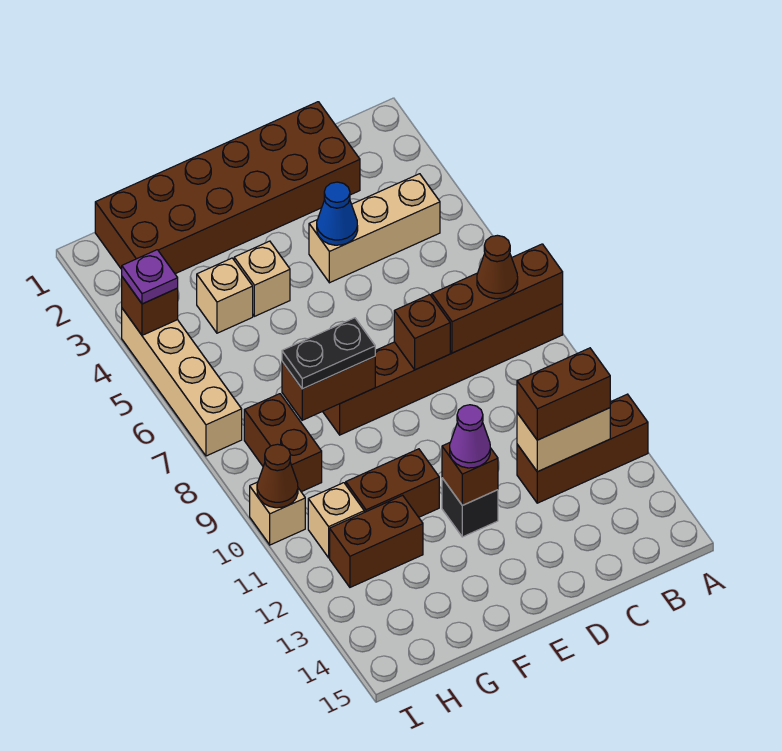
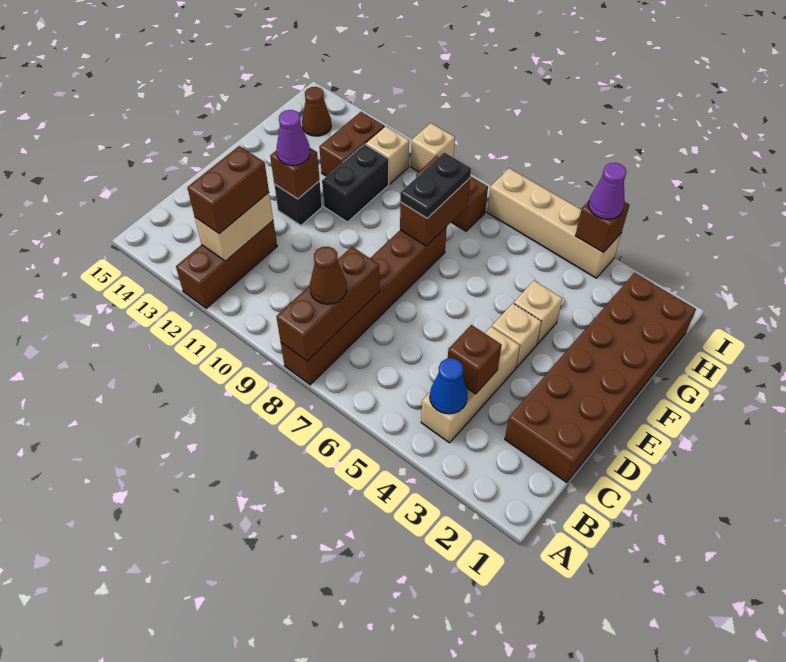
blue cone D4 level 2 -> blue cone B4 level 2
brown brick D8 level 2 -> brown brick C4 level 2
brown brick F11:G11 level 1 -> black brick F11:G11 level 1
tan brick G4 level 1 -> tan brick E4 level 1
purple plate I4 level 3 -> purple cone I4 level 3
brown cone I10 level 2 -> brown cone H14 level 1

